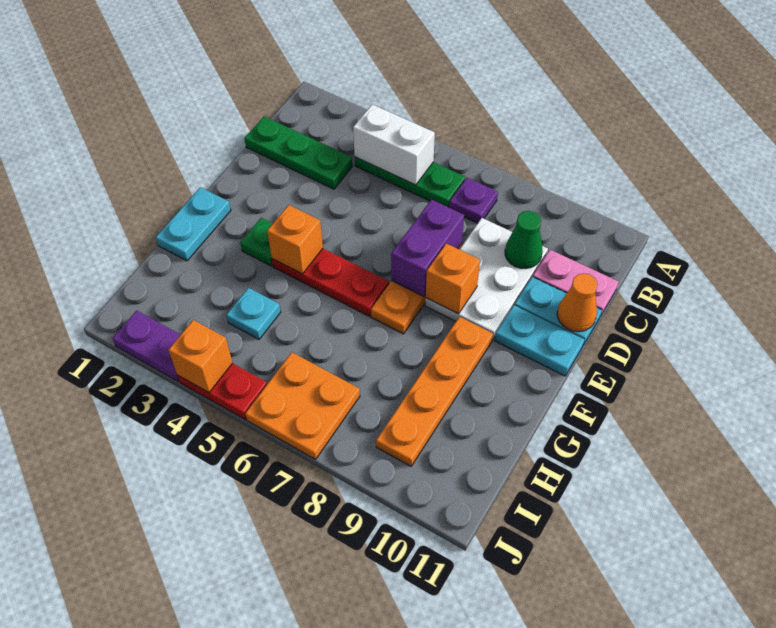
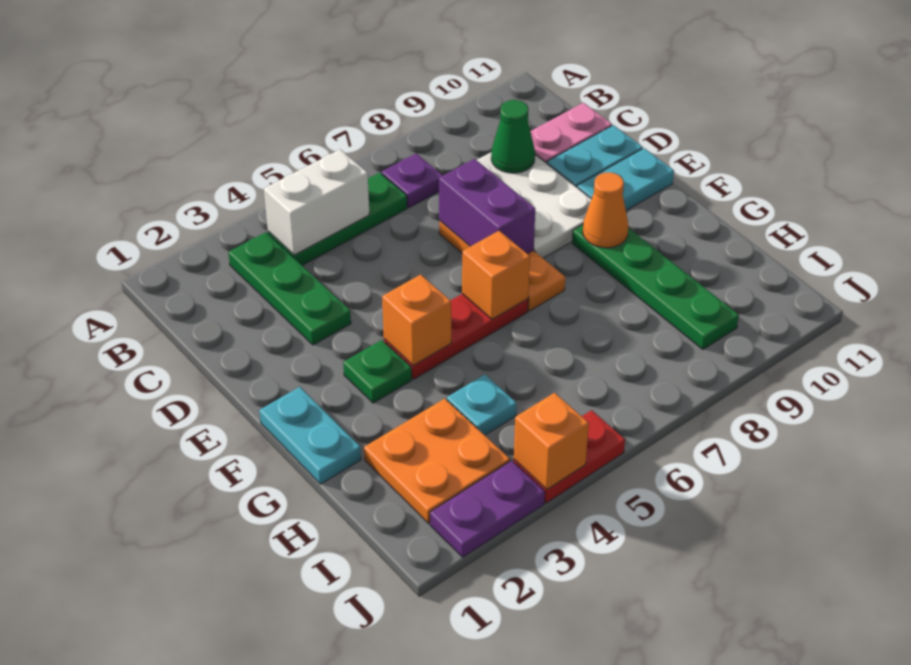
green plate C1:C3 level 1 -> green plate B3:D3 level 1
orange cone D11 level 2 -> orange cone F9 level 2
orange brick E8 level 2 -> orange brick F6 level 2
orange plate F9:I9 level 1 -> green plate F9:I9 level 1
orange plate I6:J7 level 1 -> orange plate H2:I3 level 1

